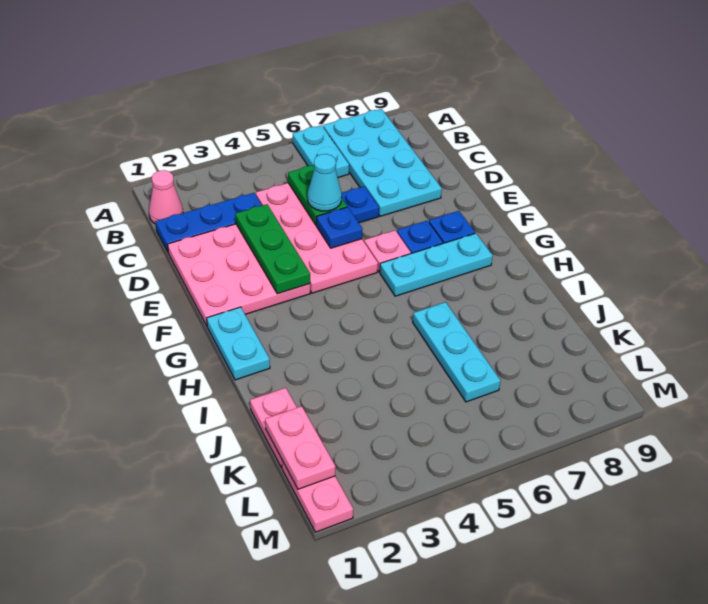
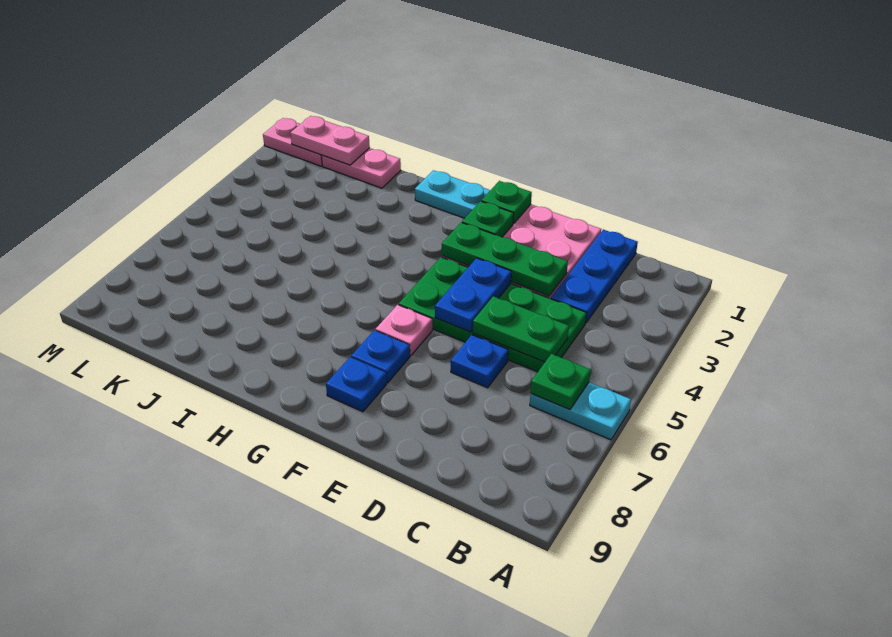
cyan plate A7:D8 level 1 -> none
pink cone B1 level 1 -> none
none -> green plate B6 level 2
pink plate C4:F5 level 1 -> green plate C4:F5 level 1
cyan cone D5 level 3 -> none
blue plate E5 level 2 -> blue plate E4:E5 level 2
none -> green plate F1 level 2
none -> green plate F2 level 2
cyan plate G6:G8 level 1 -> none
cyan plate I6:K6 level 1 -> none

